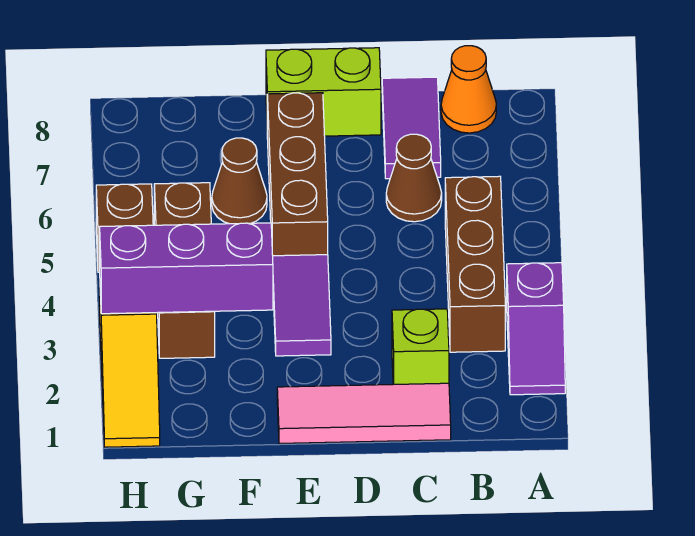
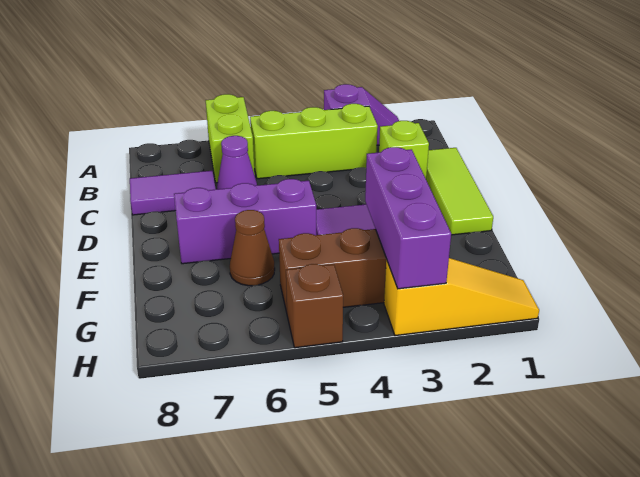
brown brick B3:B5 level 1 -> lime brick B3:B5 level 1
orange cone B8 level 1 -> none
pink tile C1:E1 level 1 -> lime tile C1:E1 level 1
brown cone C6 level 1 -> purple cone C6 level 1
lime brick D8:E8 level 1 -> lime brick A6:B6 level 1
brown brick E5:E7 level 1 -> purple brick E5:E7 level 1

